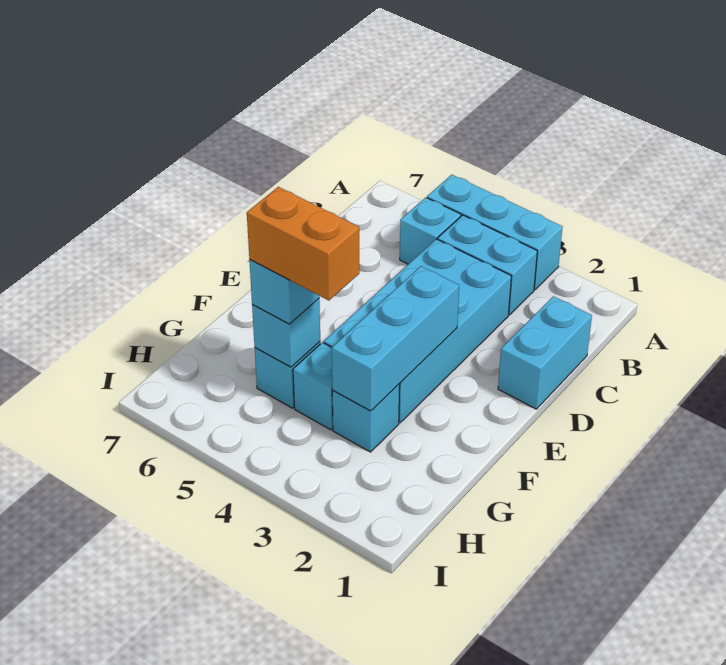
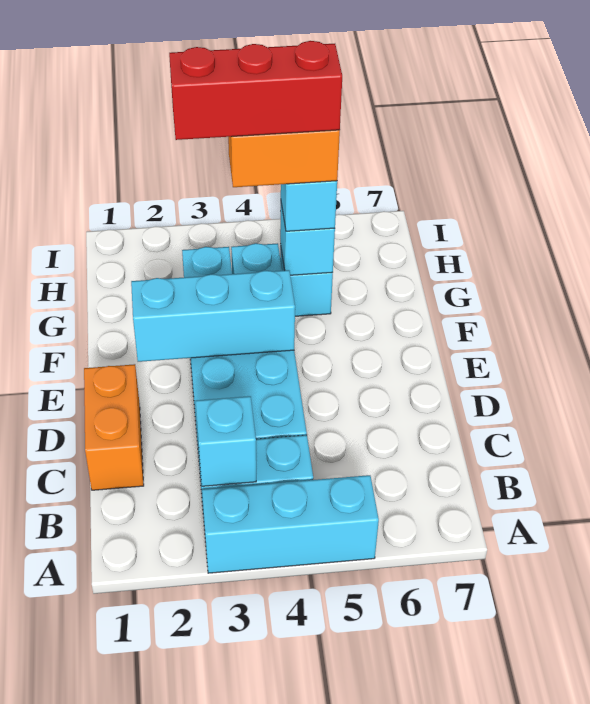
cyan brick B5 level 1 -> cyan brick B3 level 2
cyan brick C1:D1 level 1 -> orange brick C1:D1 level 1
cyan brick E3:G3 level 2 -> cyan brick E2:E4 level 2
none -> red brick G3:G5 level 5

